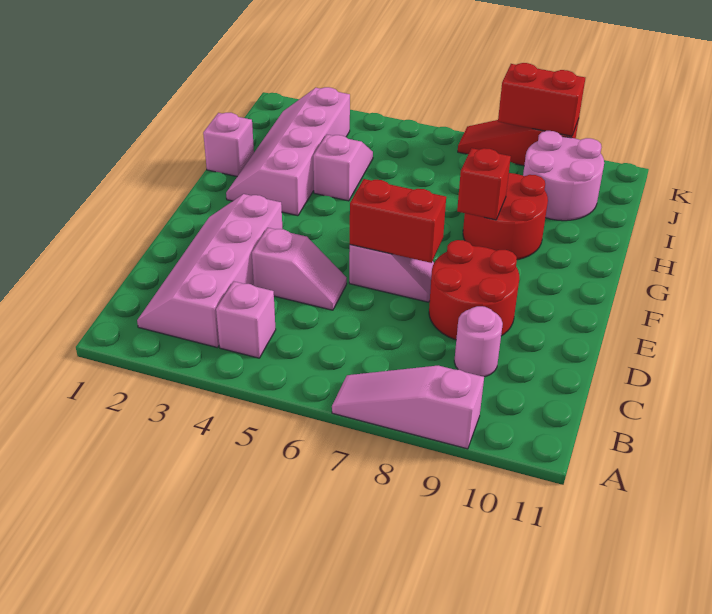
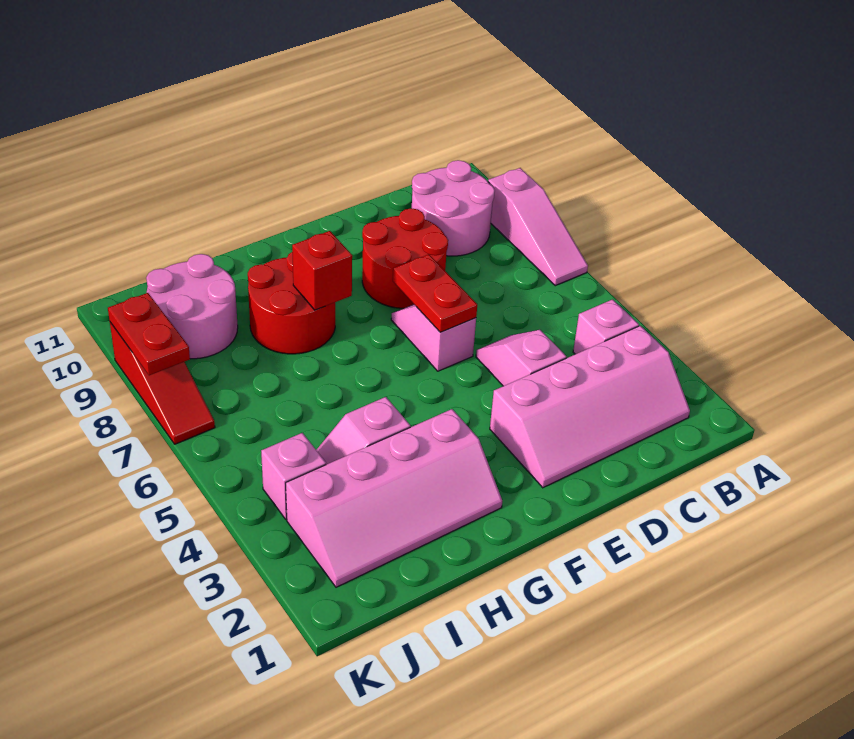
pink round brick C9 level 1 -> pink round brick B9:C10 level 1
red brick E6:E7 level 2 -> red plate E6:E7 level 2
pink brick H1 level 1 -> pink brick J4 level 1
red brick K8:K9 level 2 -> red plate K8:K9 level 2

